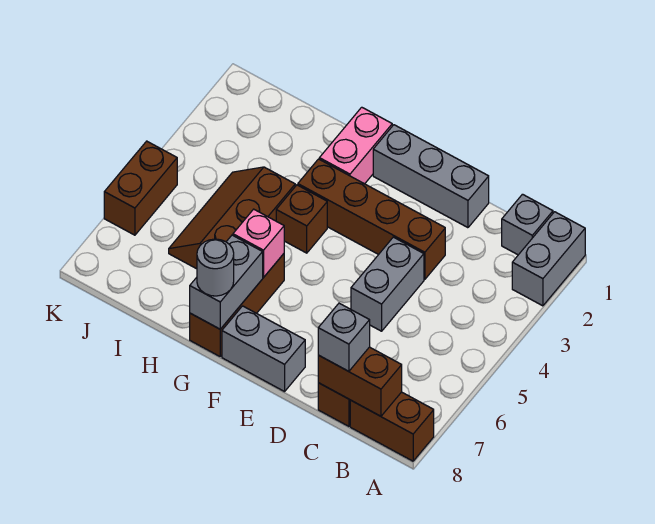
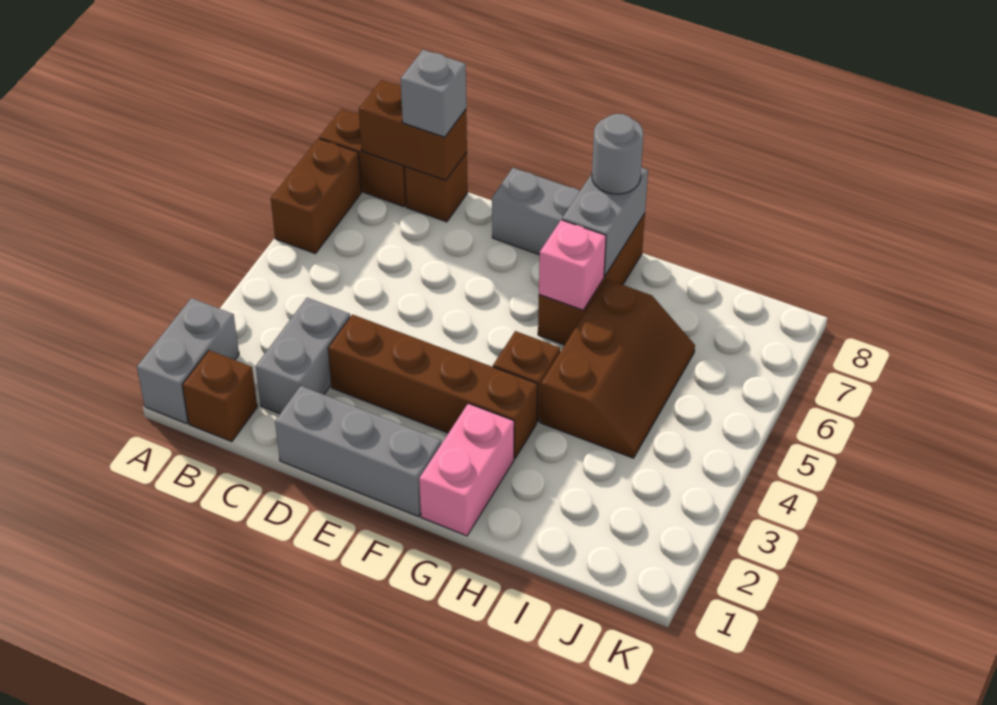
grey brick B1 level 1 -> brown brick B1 level 1
grey brick D4:D5 level 1 -> grey brick C2:C3 level 1
brown brick K5:K6 level 1 -> brown brick A6:A7 level 1

